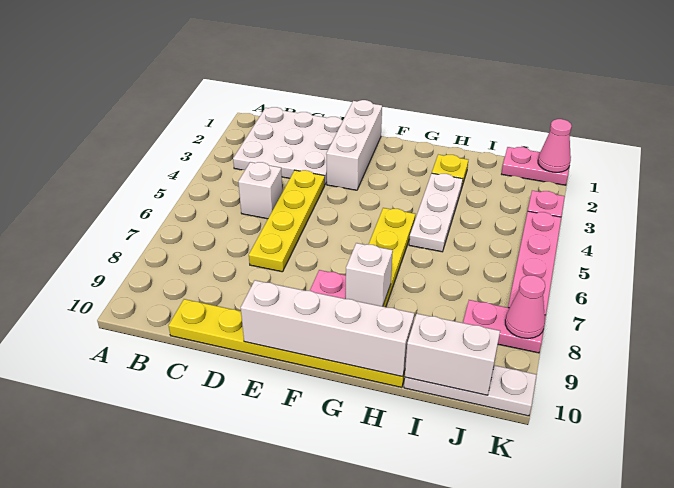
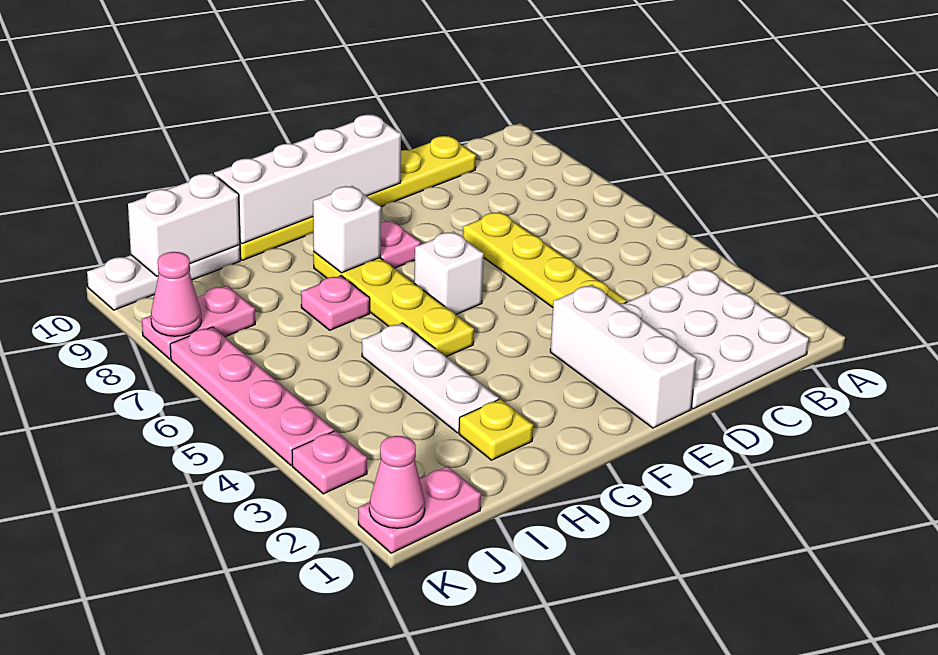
white brick C5 level 1 -> white brick F6 level 1
none -> pink plate H7 level 1

